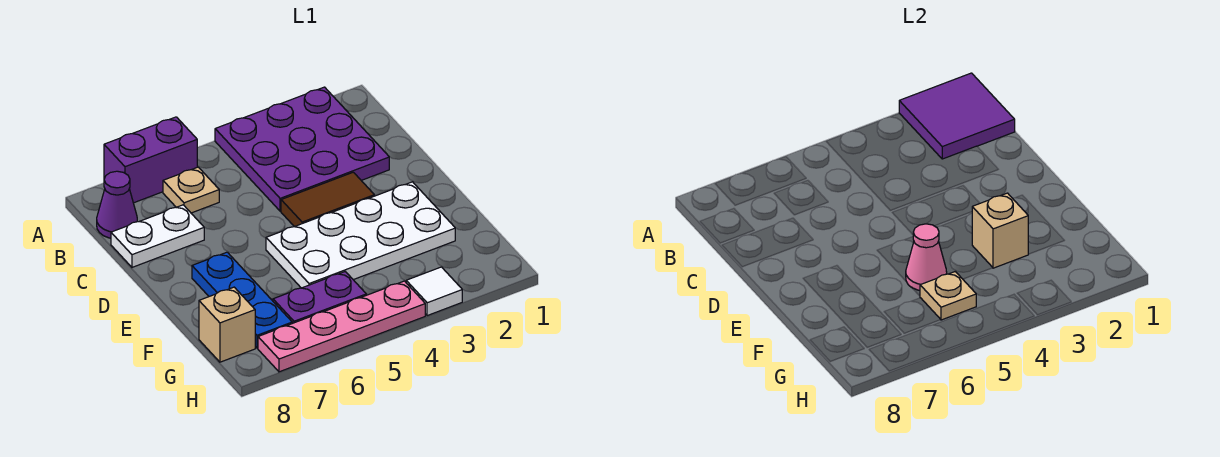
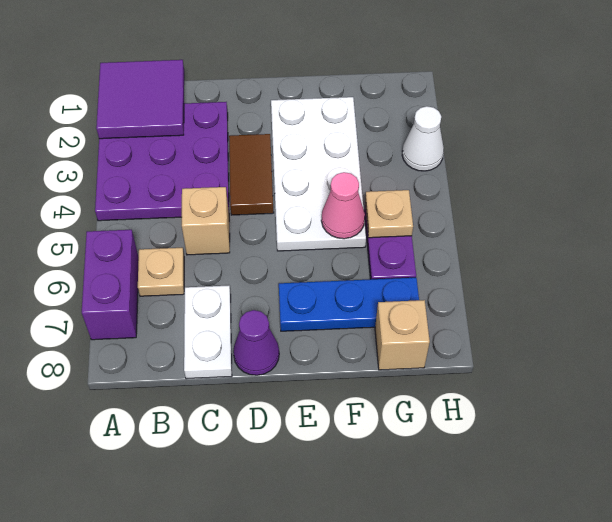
purple cone B8 level 1 -> purple cone D8 level 1
tan brick F3 level 2 -> tan brick C5 level 1
white tile H3 level 1 -> white cone H3 level 1
pink plate H4:H7 level 1 -> none

